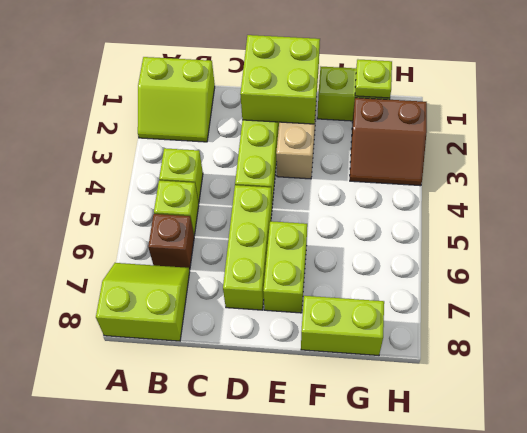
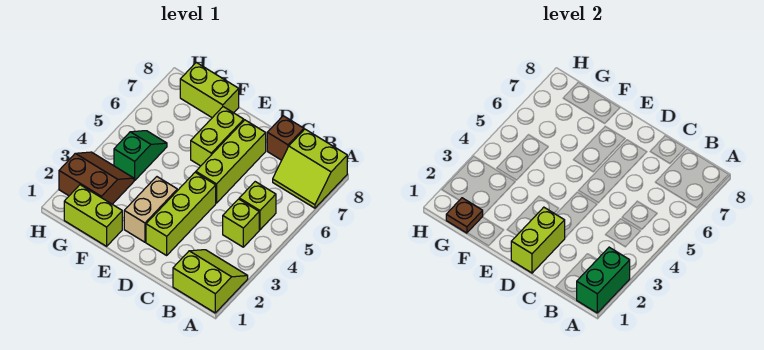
none -> green brick A1:A2 level 2
brown brick B6 level 1 -> brown brick C8 level 1
lime brick D1:E2 level 2 -> lime brick D1:D2 level 2
lime plate G1 level 2 -> brown plate G1 level 2
none -> green slope G4:G5 level 1 top 4

